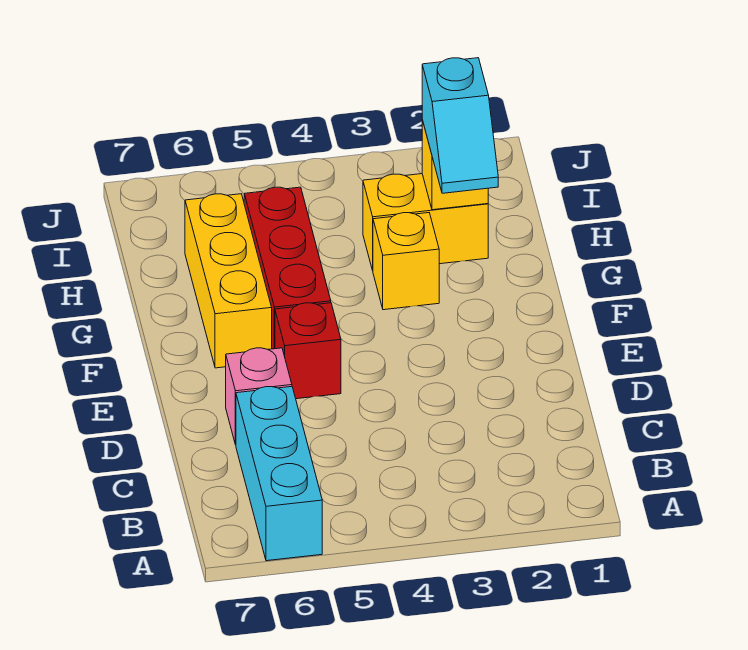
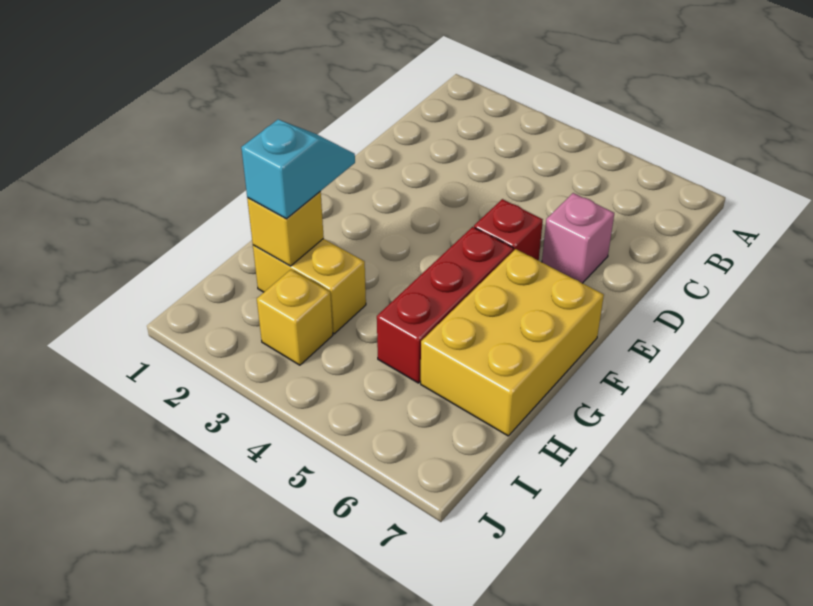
cyan brick A6:C6 level 1 -> none
yellow brick F6:H6 level 1 -> yellow brick F6:H7 level 1
yellow brick G3 level 1 -> yellow brick I3 level 1

